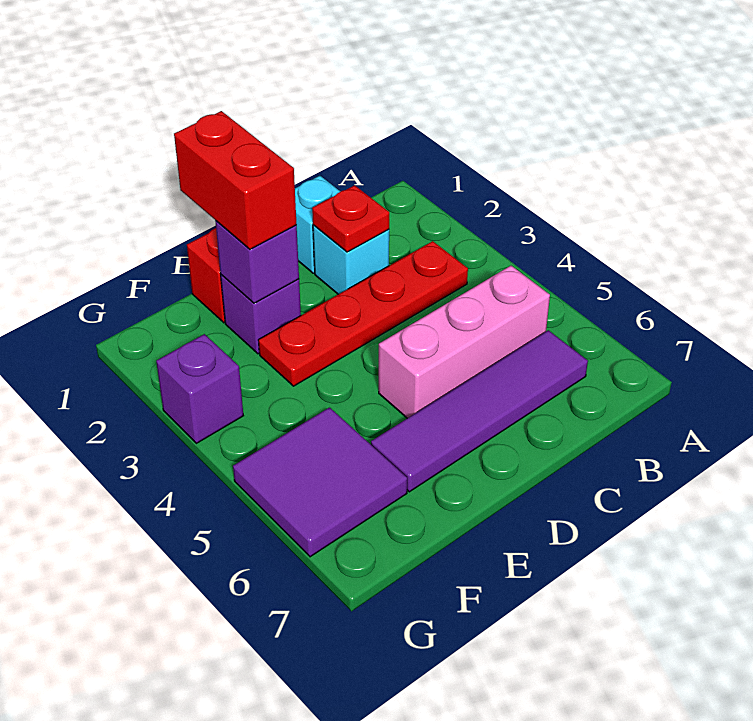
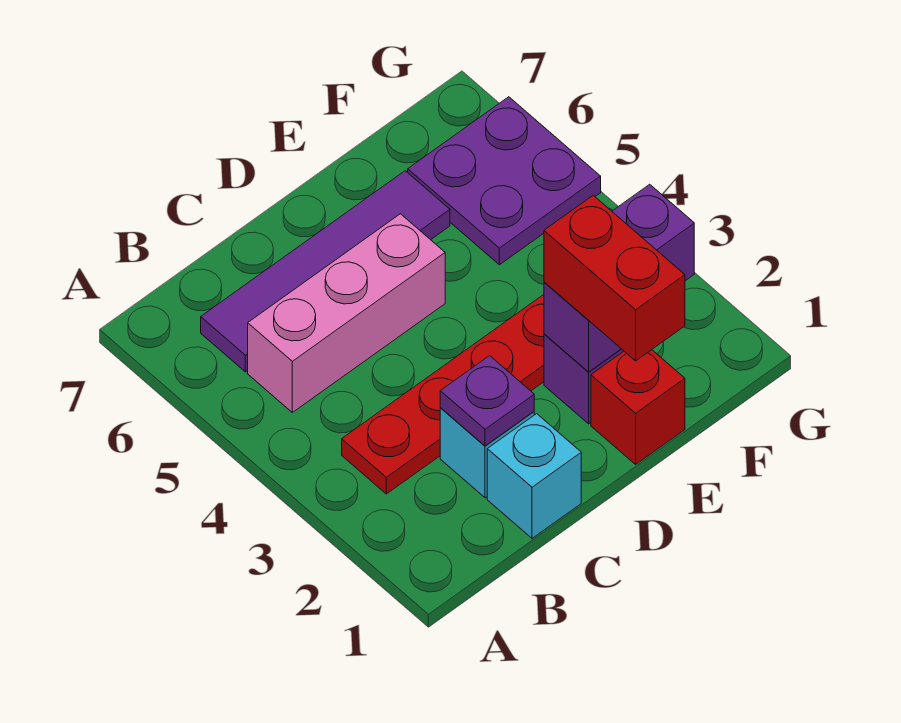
red plate C2 level 2 -> purple plate C2 level 2
purple tile F5:G6 level 1 -> purple plate F5:G6 level 1

